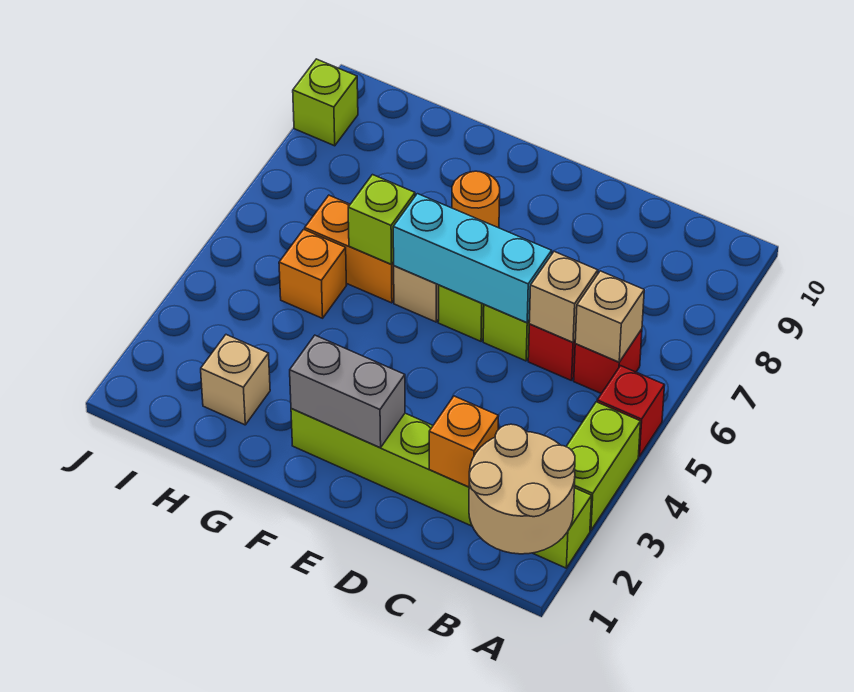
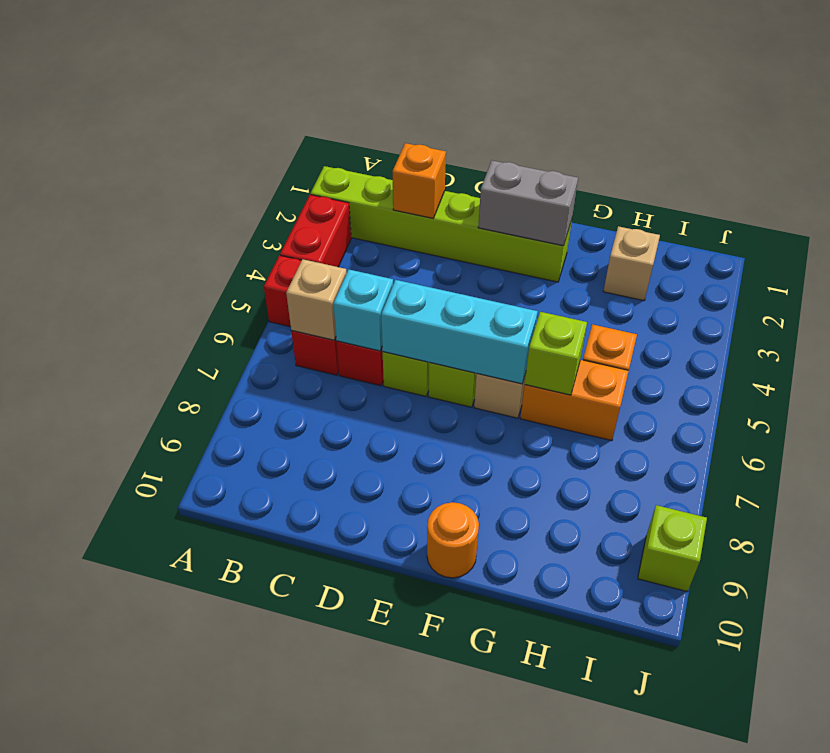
tan round brick A1:B2 level 2 -> none
lime brick A3:A4 level 1 -> red brick A3:A4 level 1
tan brick C6 level 2 -> cyan brick C6 level 2
orange round brick F8 level 1 -> orange round brick F10 level 1

